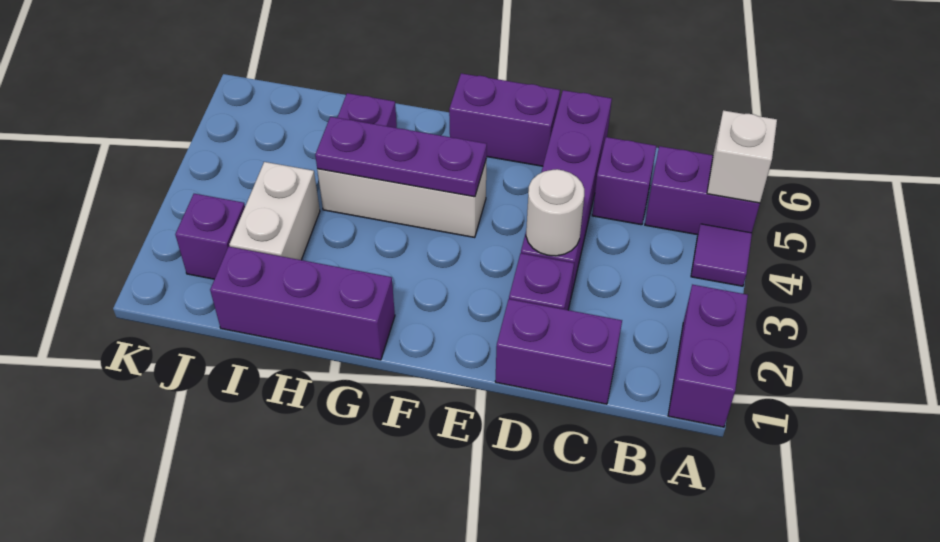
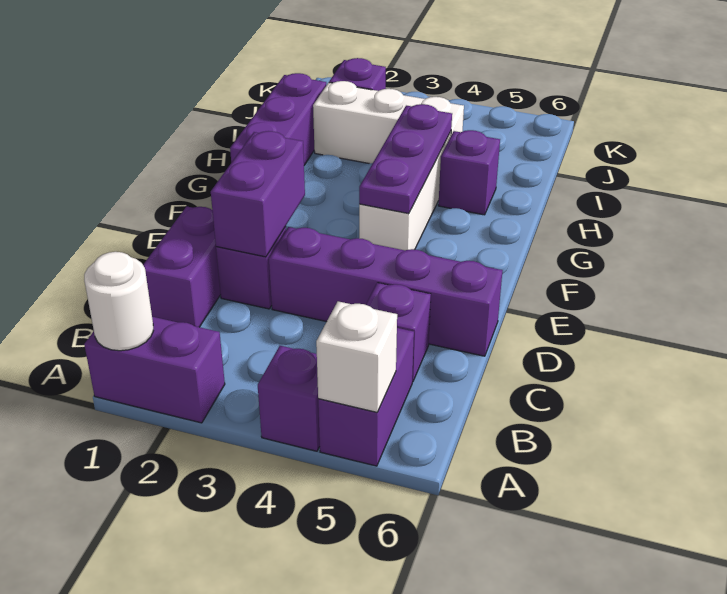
purple tile A4 level 1 -> purple brick A4 level 1
white round brick D3 level 2 -> white round brick A1 level 2
purple brick E6:F6 level 1 -> purple brick D2:E2 level 2
white brick I2:I3 level 1 -> white brick I2:I4 level 1

